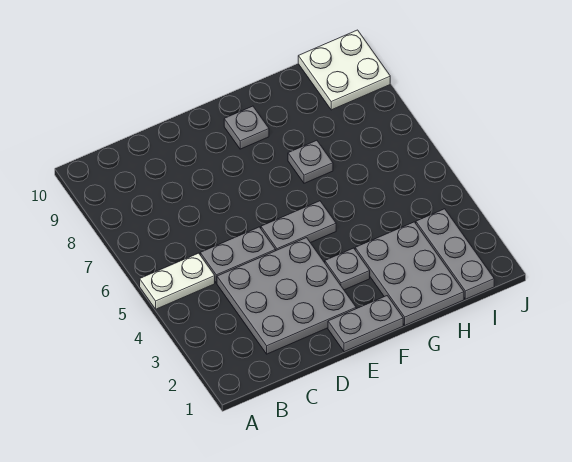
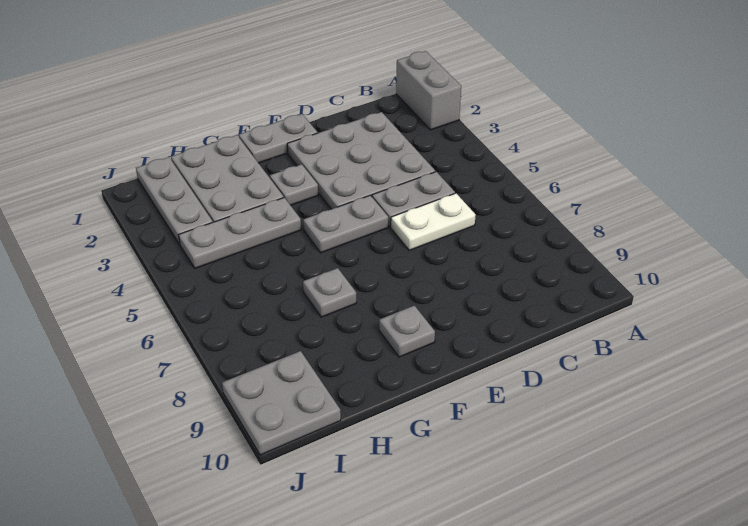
none -> grey brick A1:A2 level 1
white plate A5:B5 level 1 -> white plate C6:D6 level 1
none -> grey plate G4:I4 level 1
white plate I9:J10 level 1 -> grey plate I9:J10 level 1

